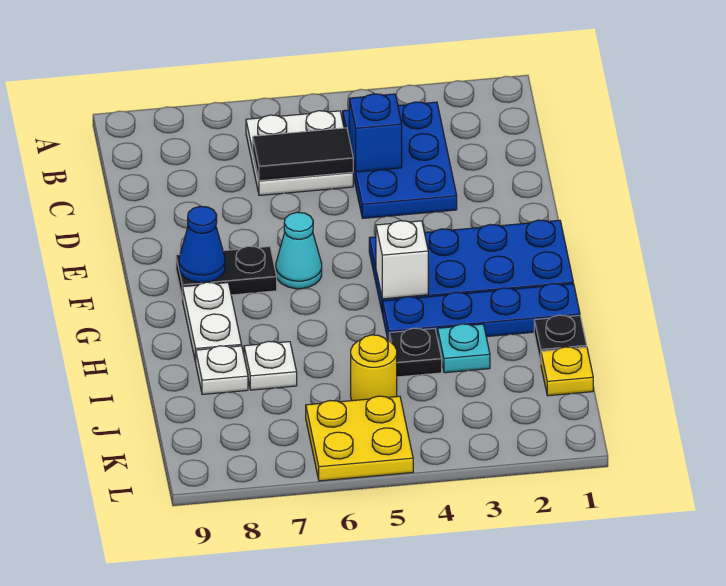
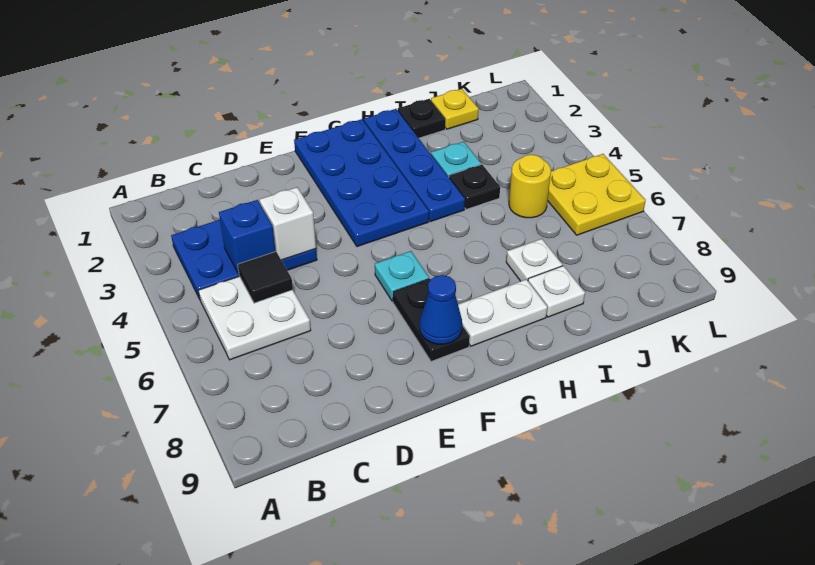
black tile C5:C6 level 2 -> black tile C5 level 2
cyan cone F6 level 1 -> cyan plate F6 level 1
white brick G4 level 2 -> white brick D4 level 2

